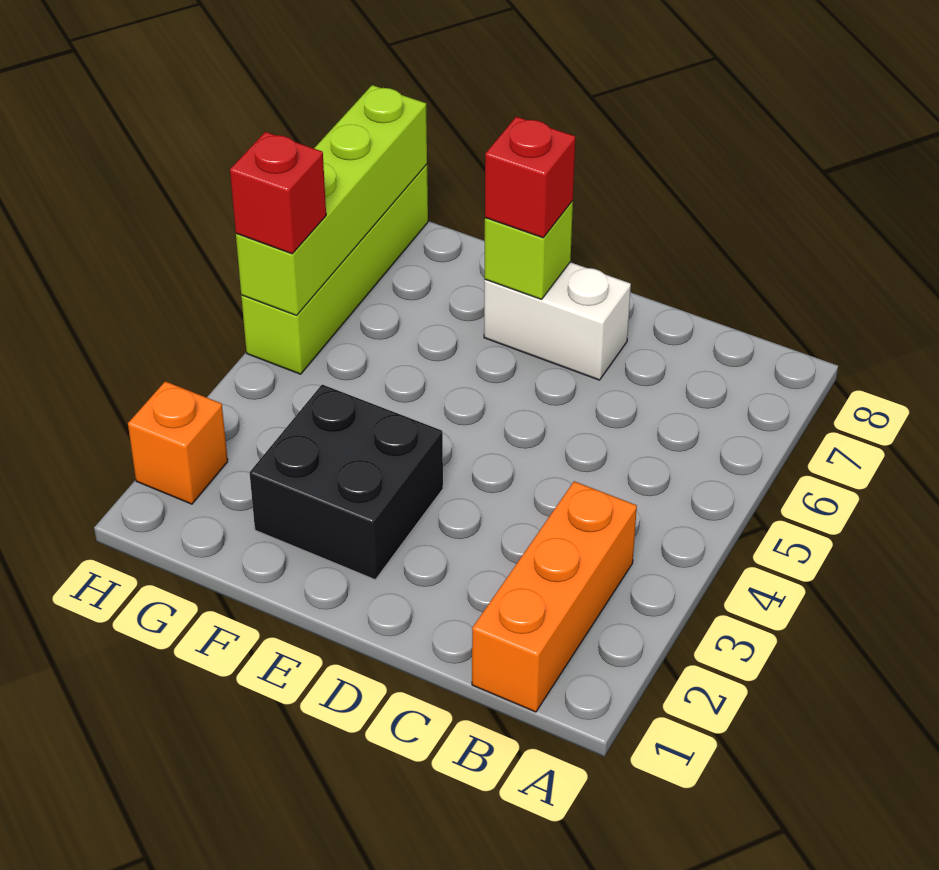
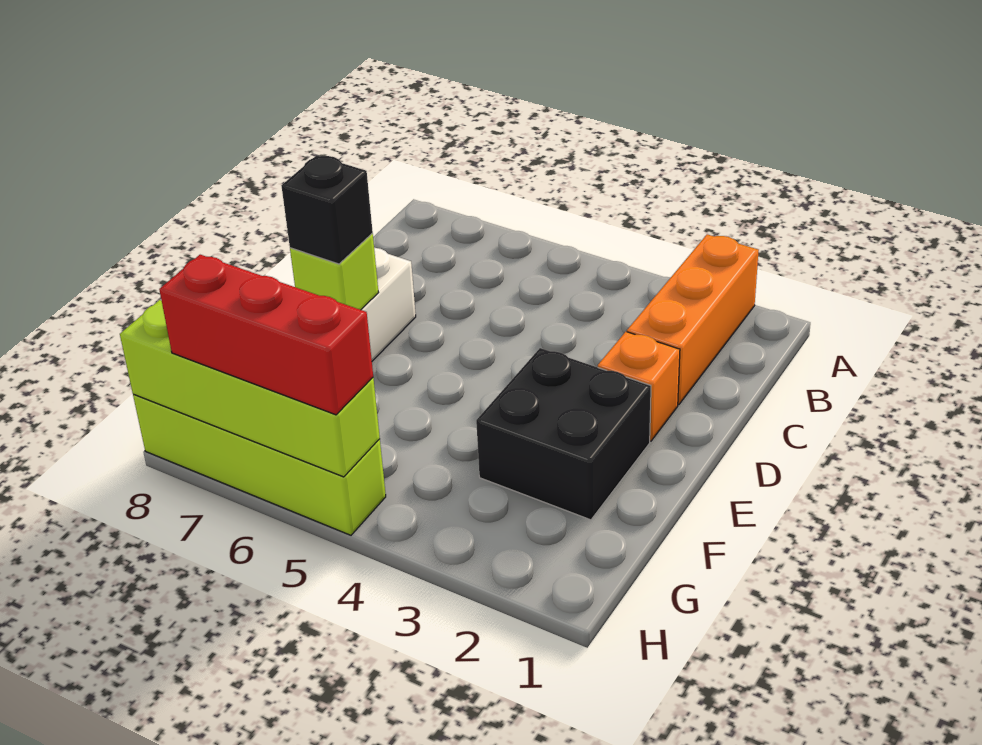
orange brick B1:B3 level 1 -> orange brick A2:C2 level 1
red brick E7 level 3 -> black brick E7 level 3
orange brick H2 level 1 -> orange brick D2 level 1
red brick H5 level 3 -> red brick H5:H7 level 3

